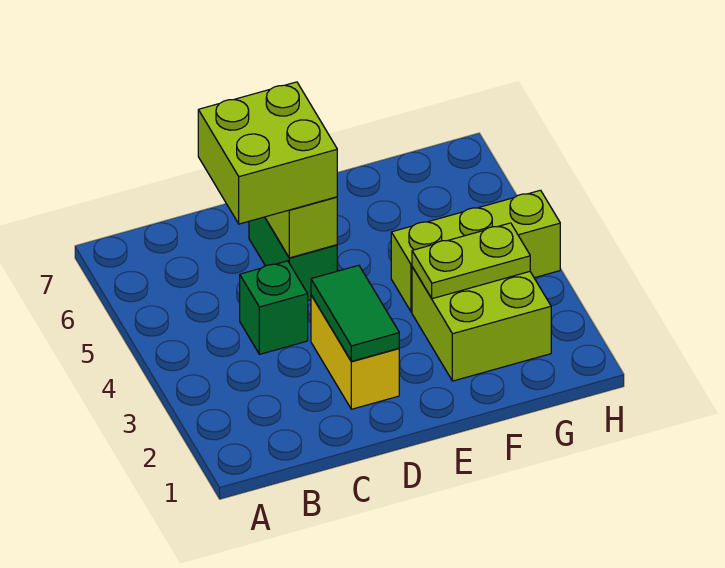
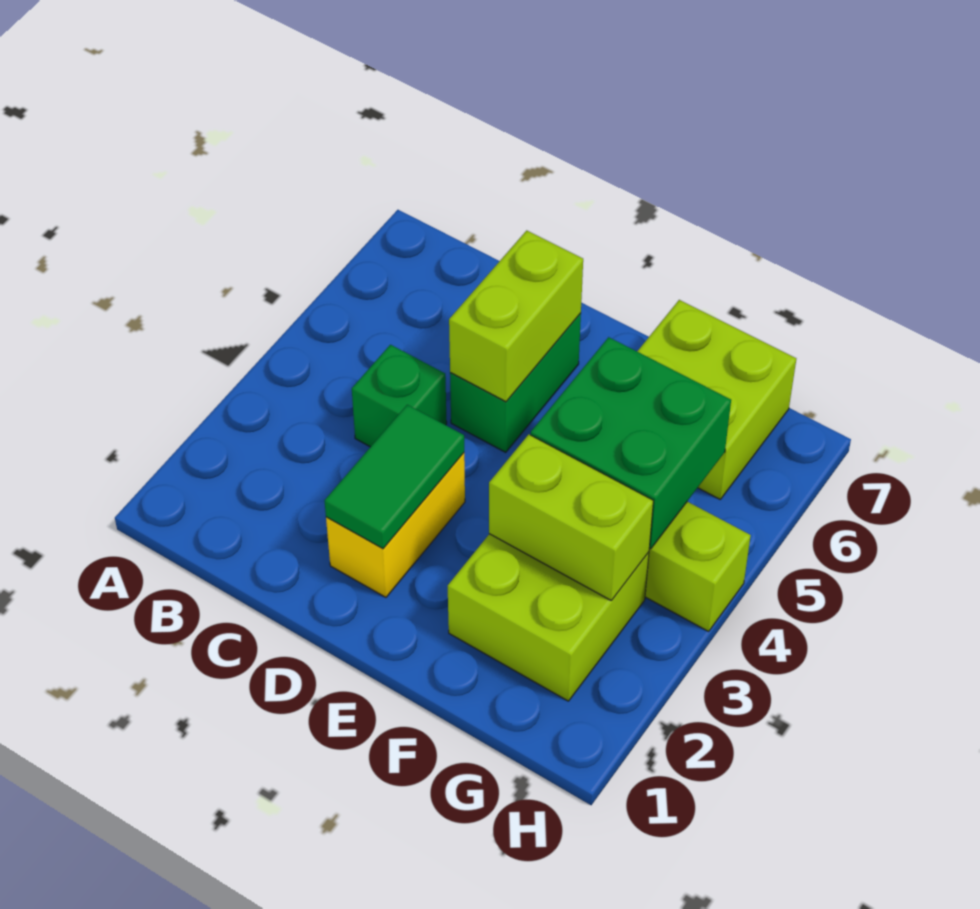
lime brick C5:D6 level 3 -> lime brick F6:G7 level 1
lime plate F3:G3 level 2 -> lime brick F3:G3 level 2
none -> green brick F4:G5 level 2

